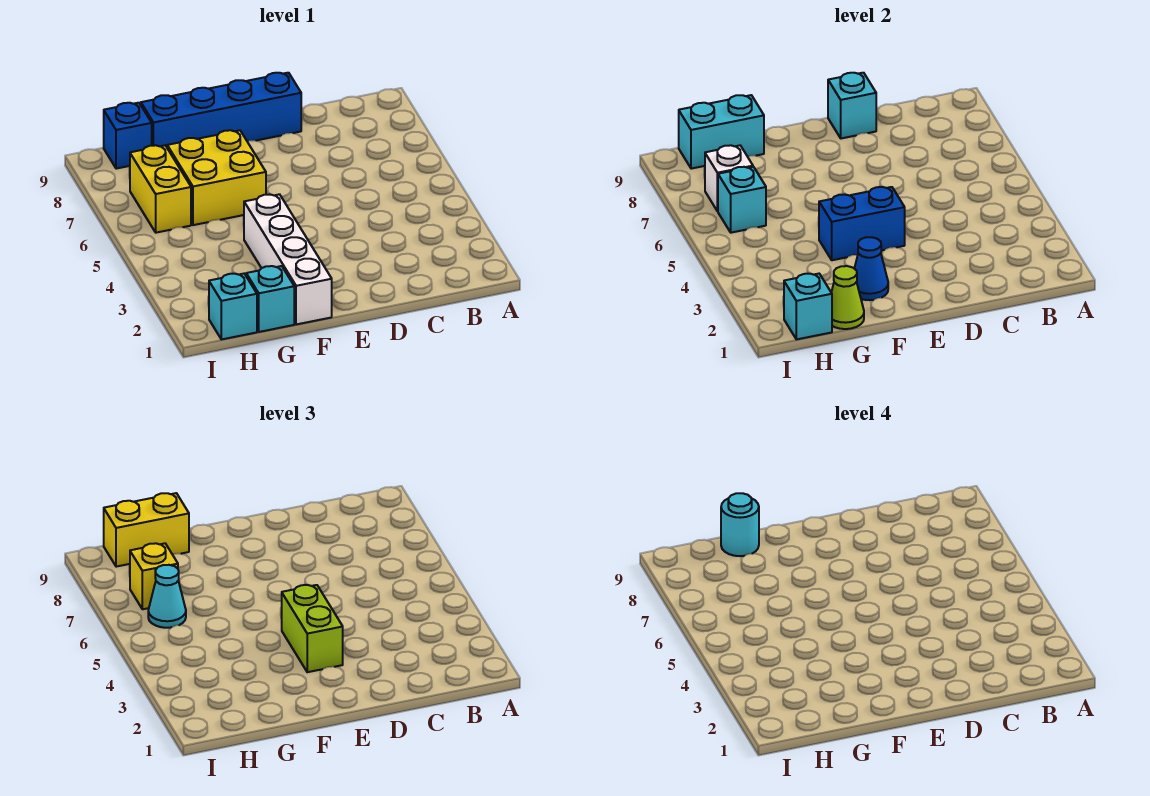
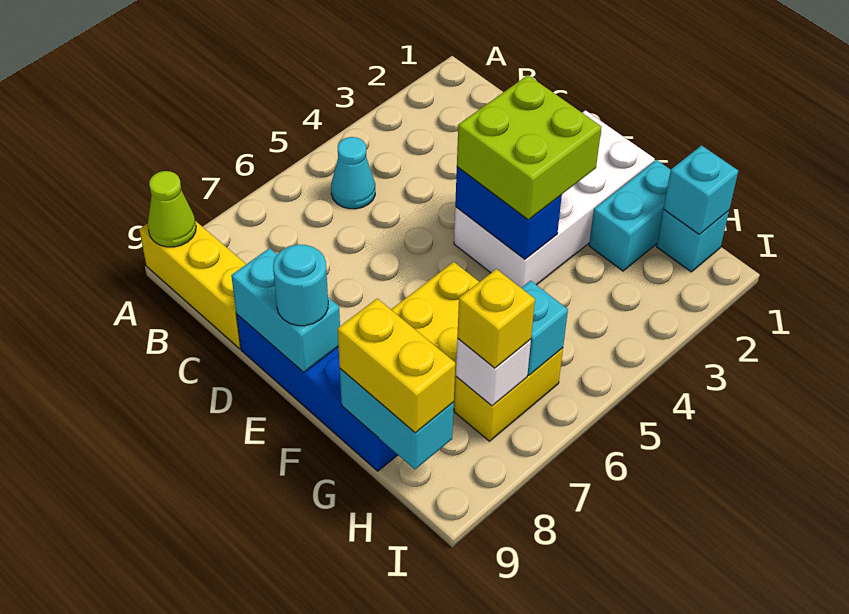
none -> yellow brick A9:C9 level 1
cyan brick D9 level 2 -> cyan brick D9:E9 level 2
lime brick E3:E4 level 3 -> lime brick E3:F4 level 3
white brick F1:F4 level 1 -> white brick E1:F4 level 1
blue cone F2 level 2 -> none
cyan brick G1 level 1 -> cyan brick G1:G2 level 1
lime cone G1 level 2 -> lime cone A9 level 2
cyan round brick G9 level 4 -> cyan round brick E9 level 3
cyan cone H6 level 3 -> cyan cone B5 level 1
blue brick H9 level 1 -> none

